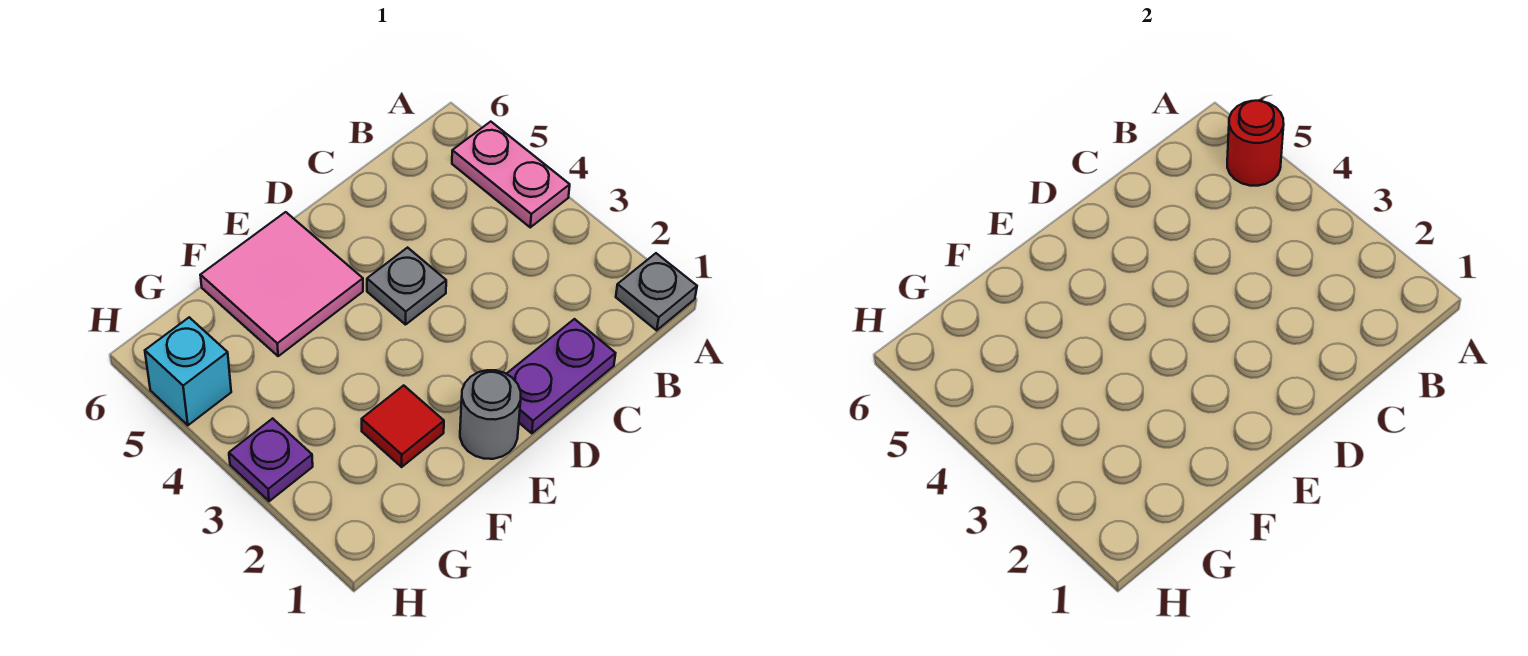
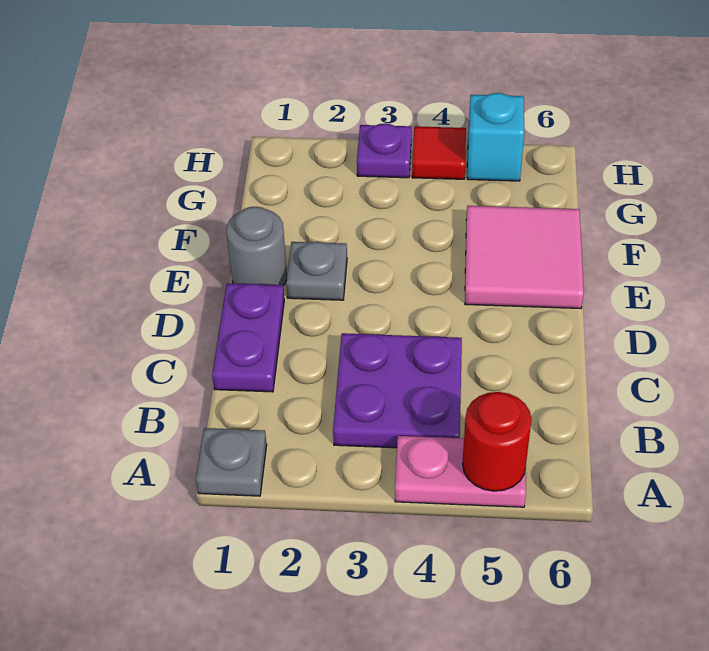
none -> purple plate B3:C4 level 1
grey plate D4 level 1 -> grey plate E2 level 1
red tile F2 level 1 -> red tile H4 level 1

